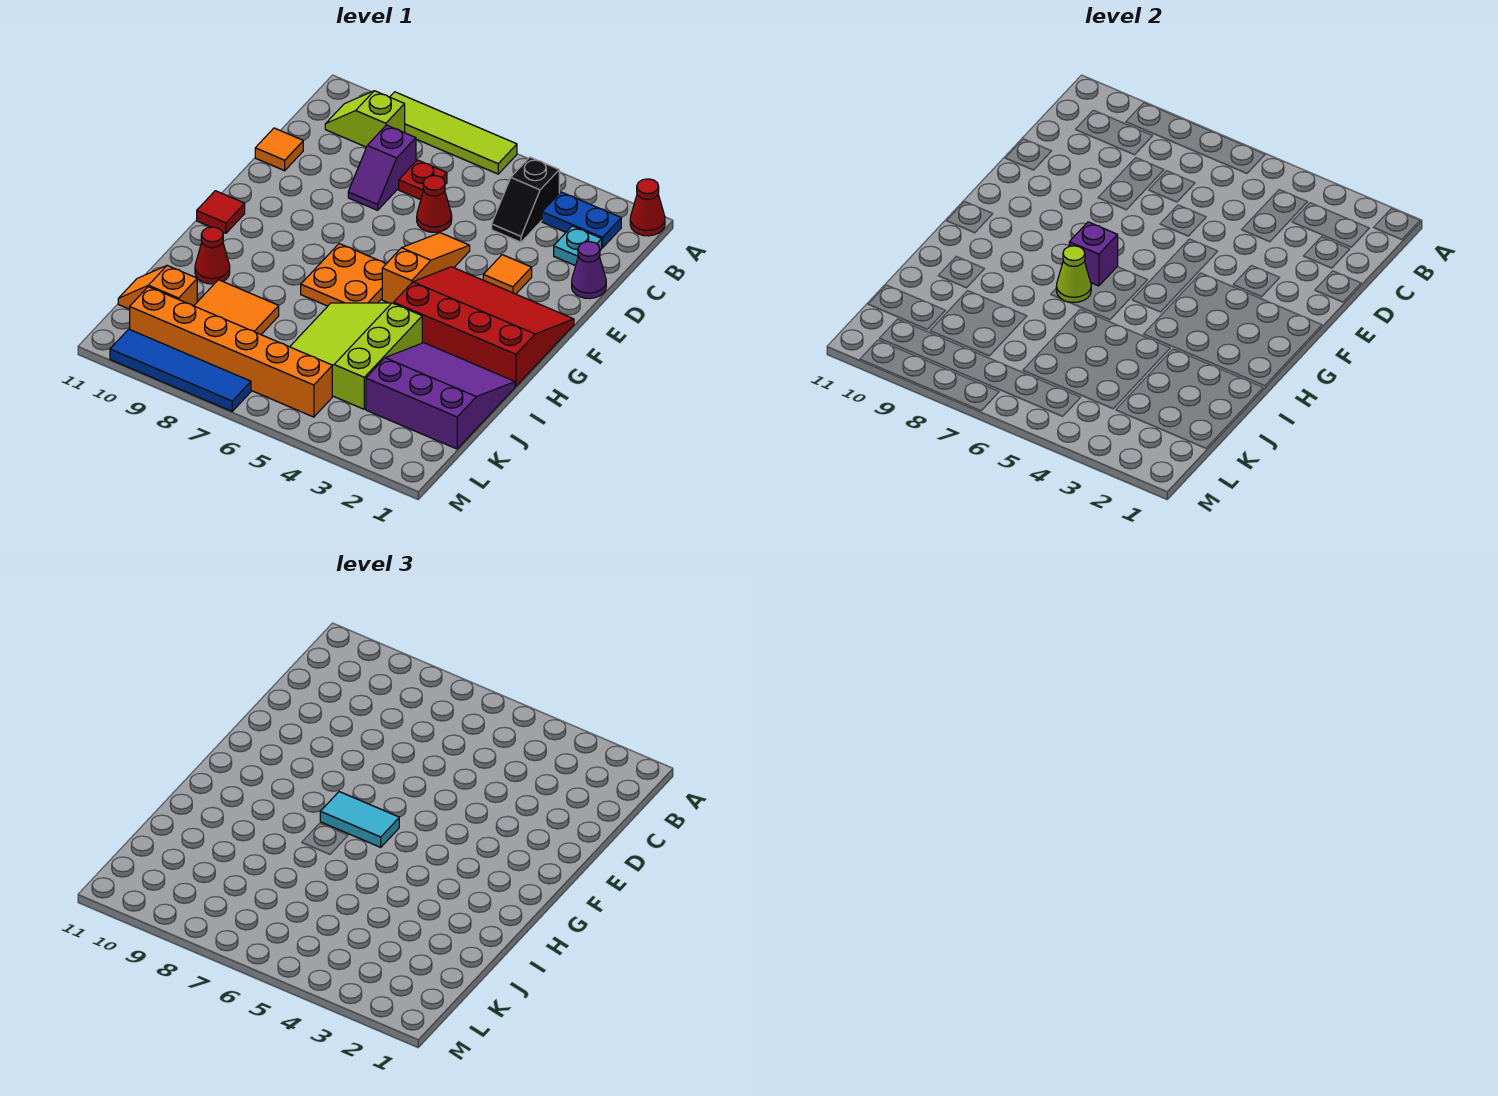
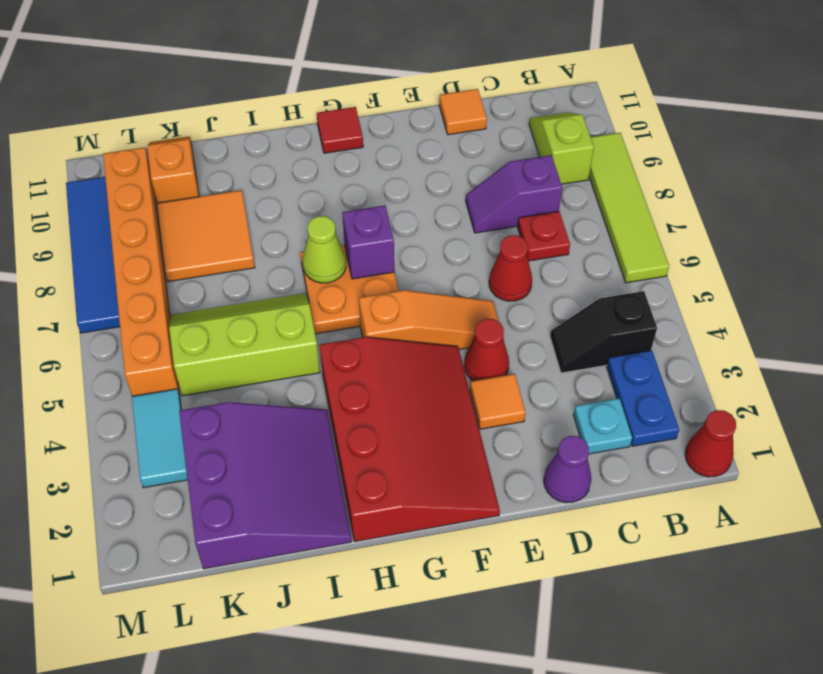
cyan tile G6:G7 level 3 -> cyan tile L3:L4 level 1
lime slope I4:K6 level 1 top 4 -> lime slope I5:K6 level 1 top 5
red cone I10 level 1 -> red cone E4 level 1

